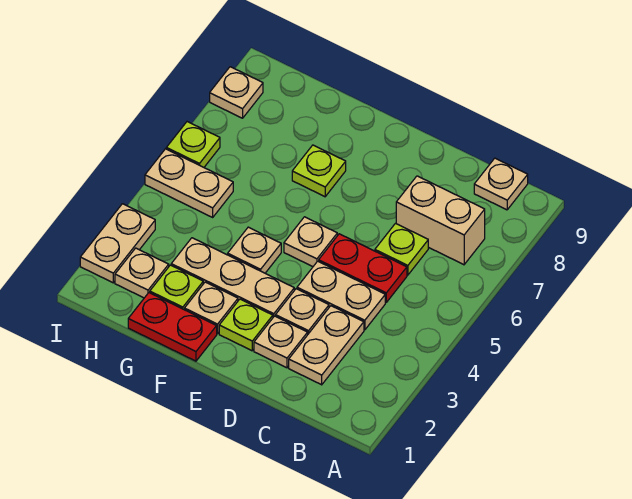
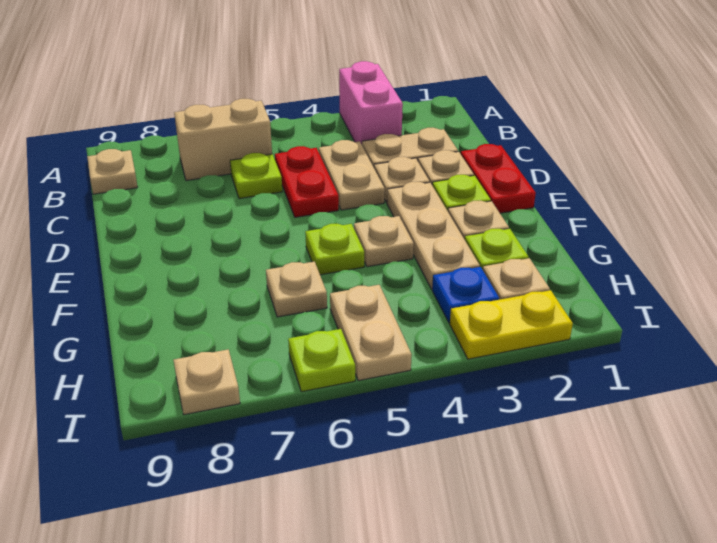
none -> pink brick A3:B3 level 1
tan brick B7:C7 level 1 -> tan brick B6:B7 level 1
tan plate E5 level 1 -> tan plate G6 level 1
red plate F1:G1 level 1 -> red plate D1:E1 level 1
lime plate F7 level 1 -> lime plate F5 level 1
none -> blue plate H3 level 1
tan plate I2:I3 level 1 -> yellow plate I2:I3 level 1

